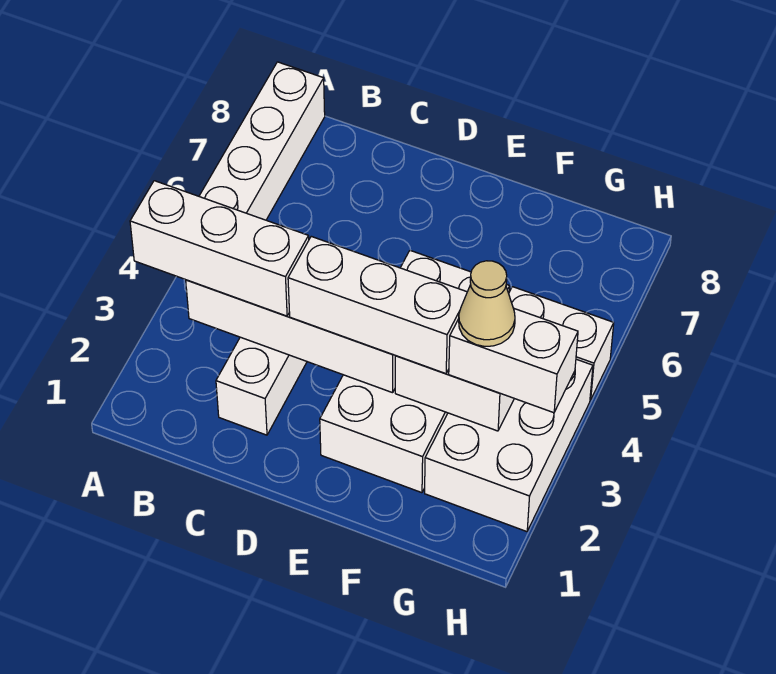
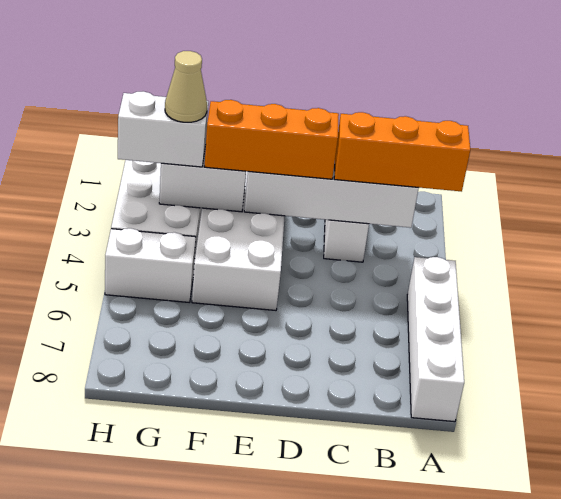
white brick A3:C3 level 3 -> orange brick A3:C3 level 3
white brick D3:F3 level 3 -> orange brick D3:F3 level 3

